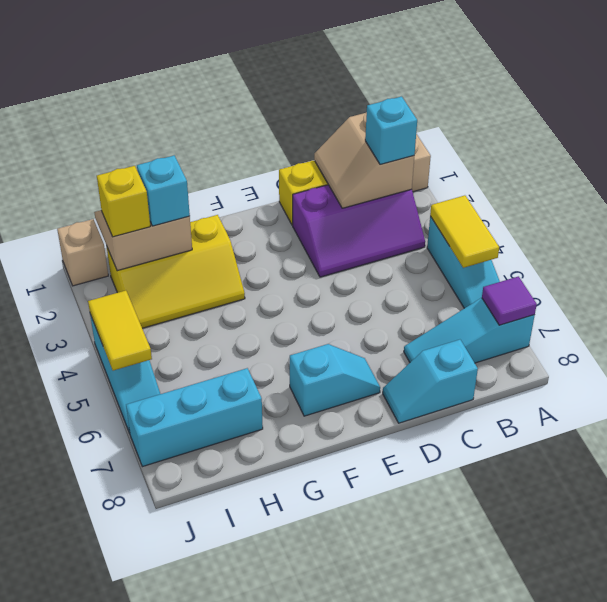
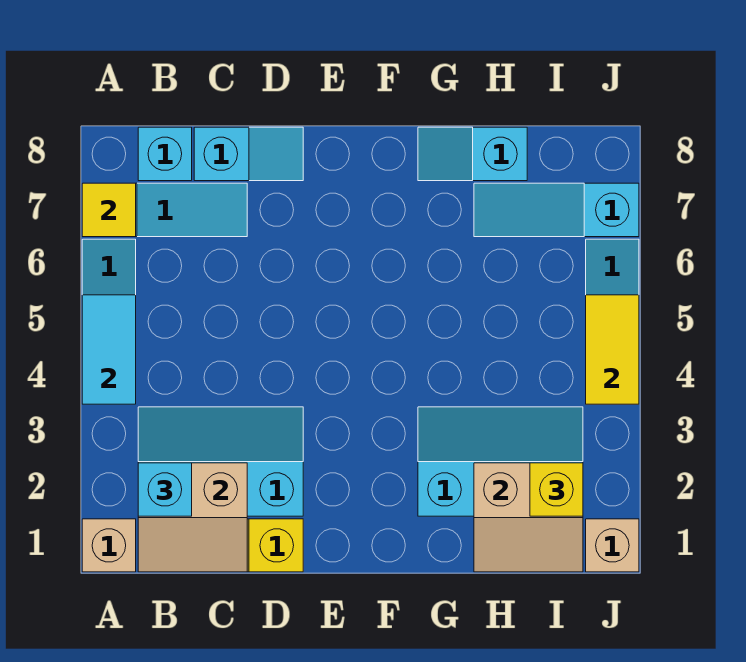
yellow tile A4:A5 level 2 -> cyan tile A4:A5 level 2
purple tile A7 level 2 -> yellow tile A7 level 2
tan slope B1:C2 level 2 top B -> tan slope B1:C2 level 2 top 2
purple slope B2:D3 level 1 top 2 -> cyan slope B2:D3 level 1 top 2
cyan slope E7:F7 level 1 top F -> cyan slope G8:H8 level 1 top H
yellow slope G2:I3 level 1 top 2 -> cyan slope G2:I3 level 1 top 2
cyan brick H2 level 3 -> cyan brick B8 level 1
cyan brick H7:J7 level 1 -> cyan slope H7:J7 level 1 top J

